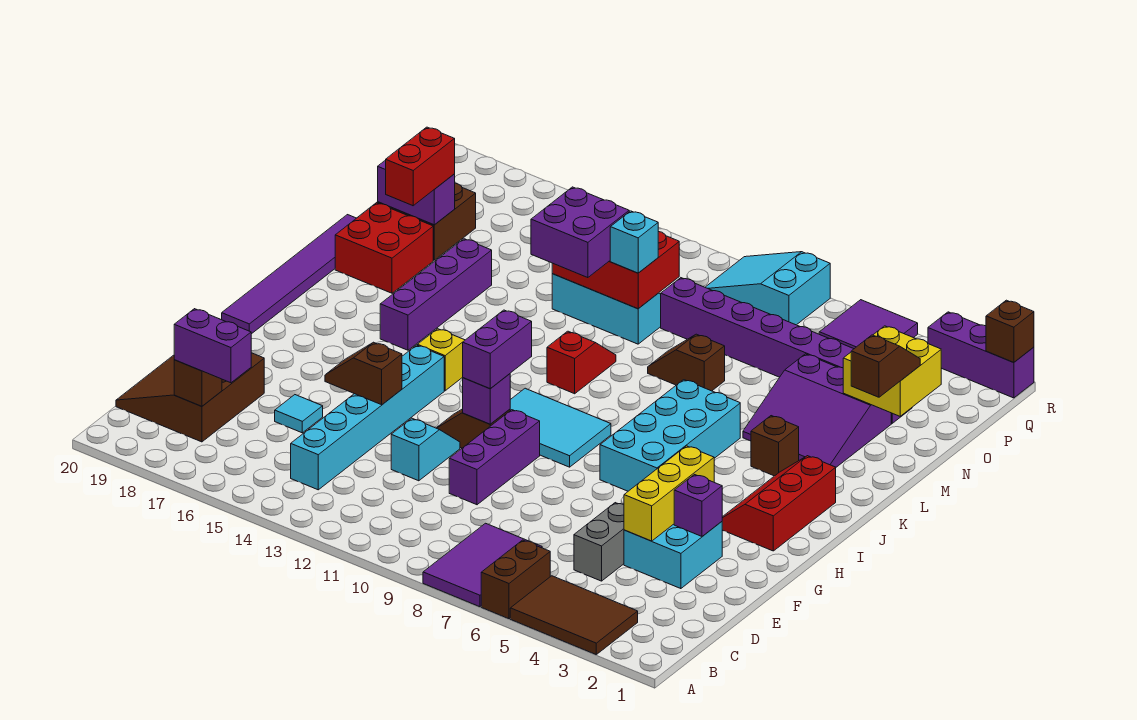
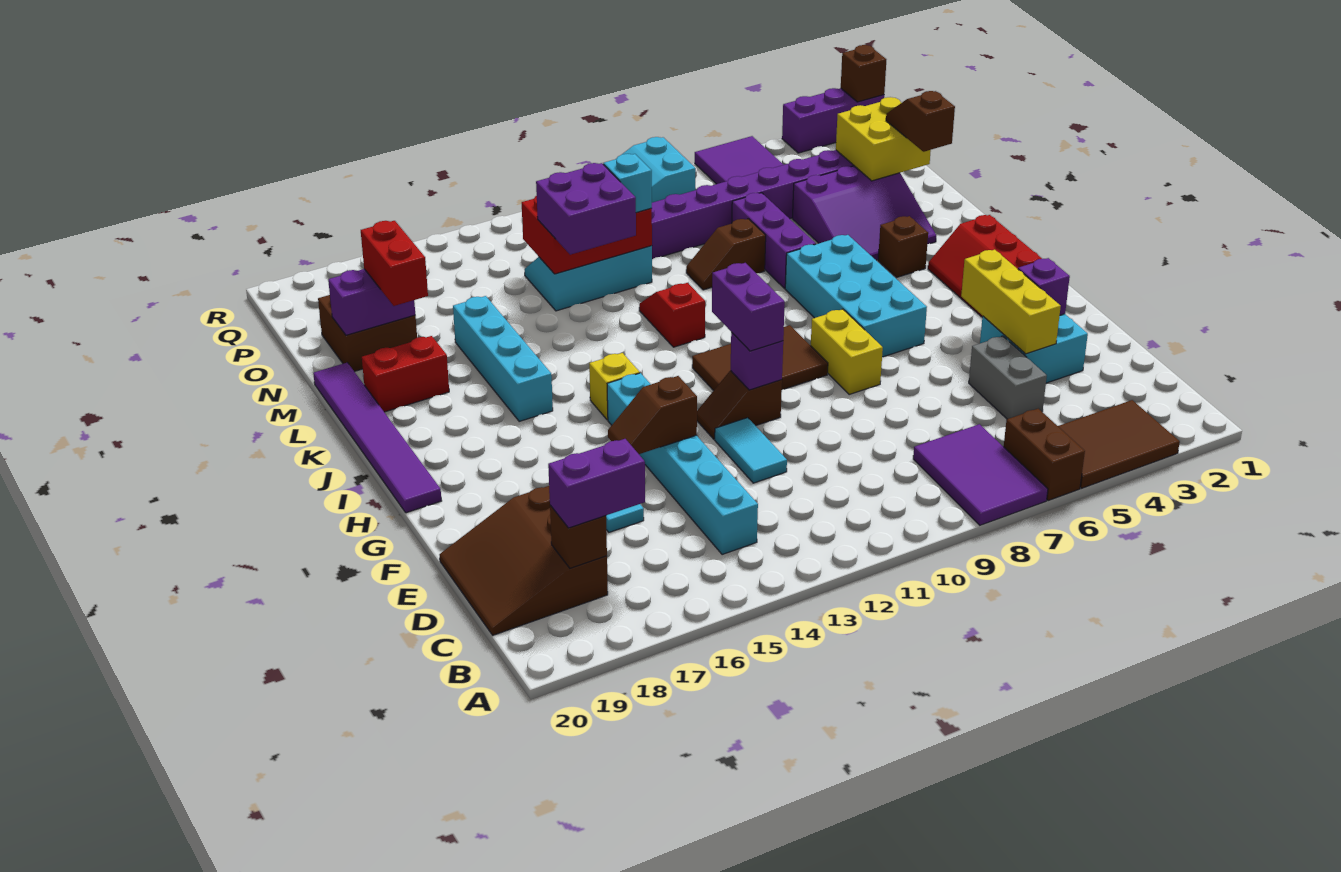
purple brick E10:G10 level 1 -> purple brick L7:N7 level 1
cyan slope E12:F12 level 1 top E -> cyan tile E12:F12 level 1
none -> yellow brick G8:H8 level 1
cyan tile H9:I11 level 1 -> brown tile H9:I11 level 1
purple brick J16:M16 level 1 -> cyan brick J16:M16 level 1
red brick L18:M19 level 1 -> red brick L18:L19 level 1

